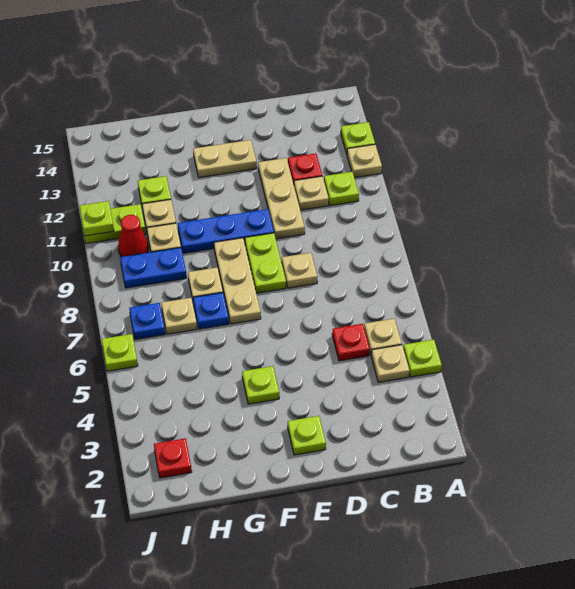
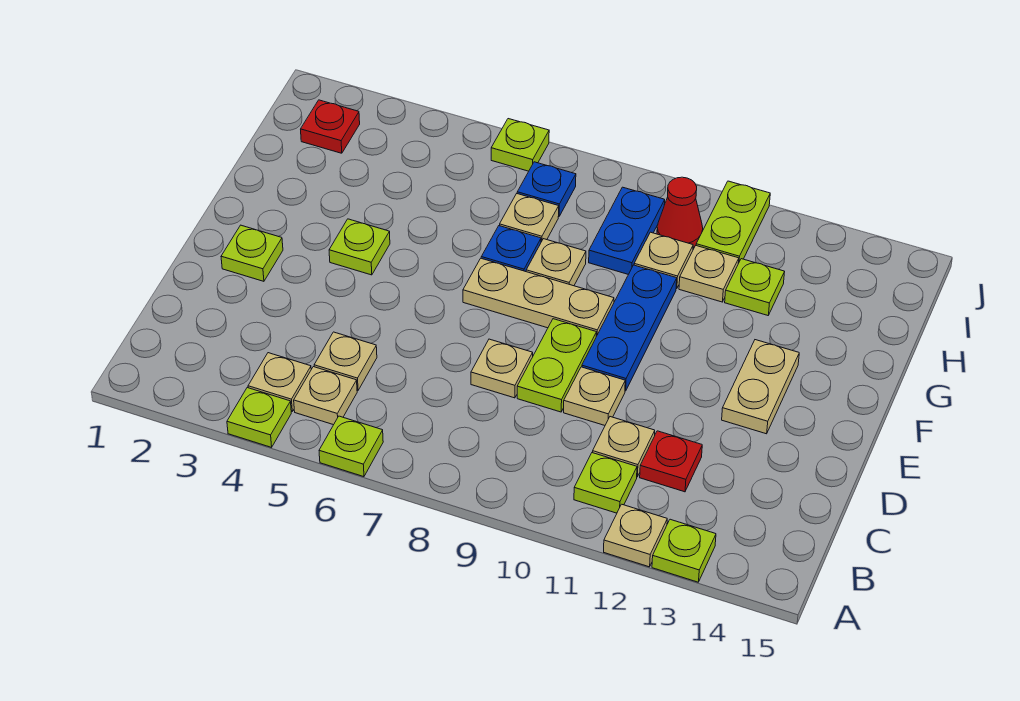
red plate C5 level 1 -> tan plate C5 level 1
tan plate D10:D12 level 1 -> tan plate D10 level 1
lime plate E8:E9 level 1 -> lime plate D9:E9 level 1
lime plate J11 level 2 -> lime plate A6 level 1

